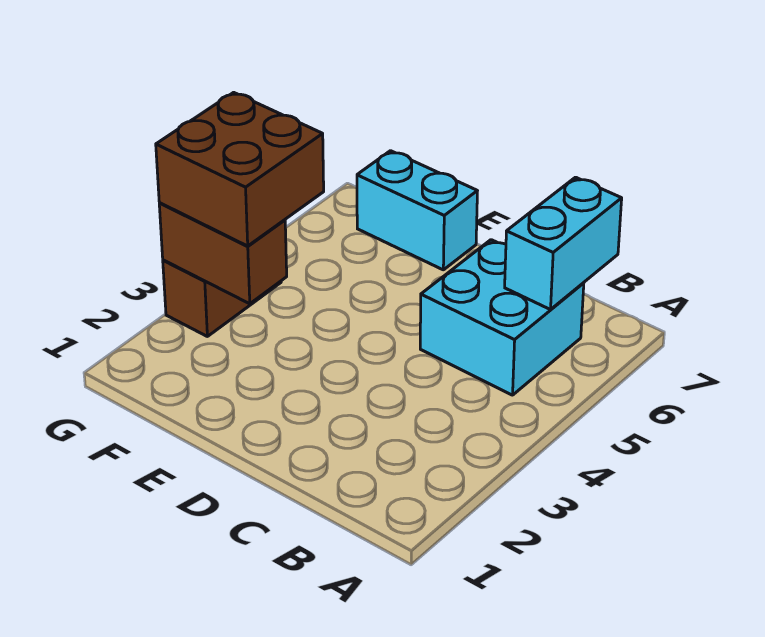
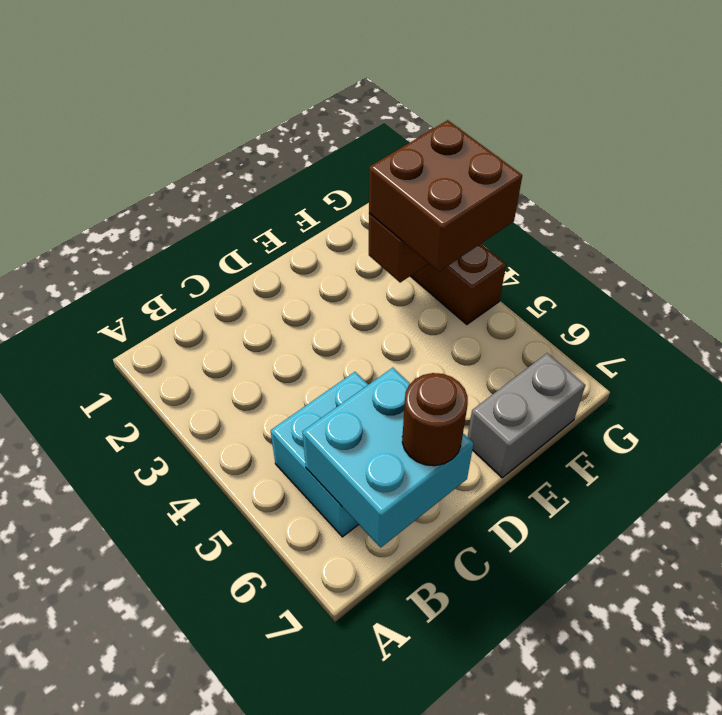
cyan brick B6:B7 level 2 -> cyan brick B6:C7 level 2
none -> brown round brick C7 level 3
cyan brick E7:F7 level 1 -> grey brick E7:F7 level 1

